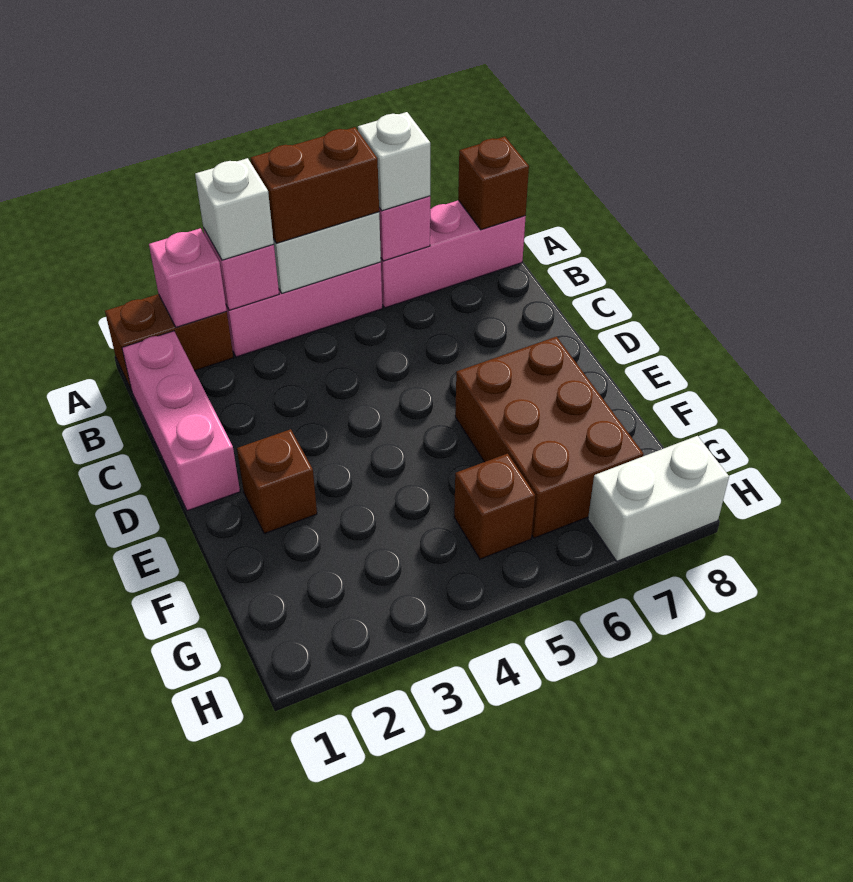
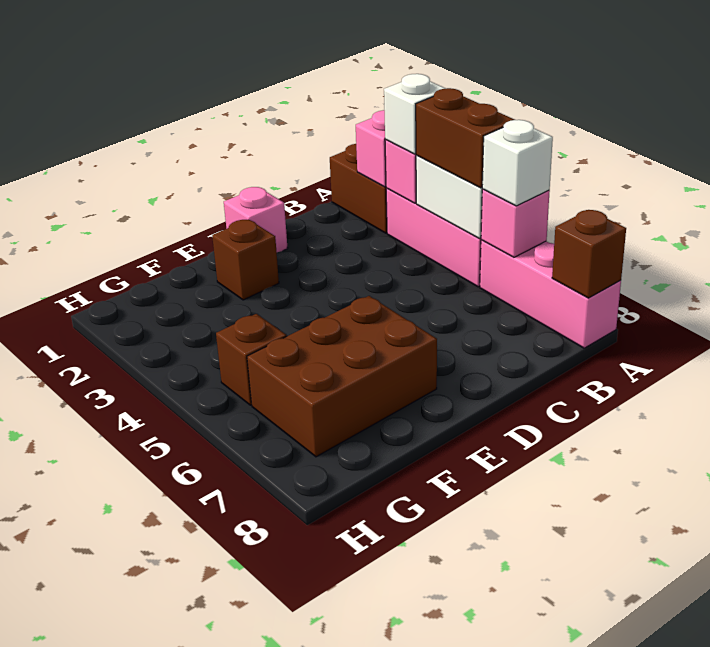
pink brick B1:D1 level 1 -> pink brick D1 level 1
white brick H7:H8 level 1 -> none

